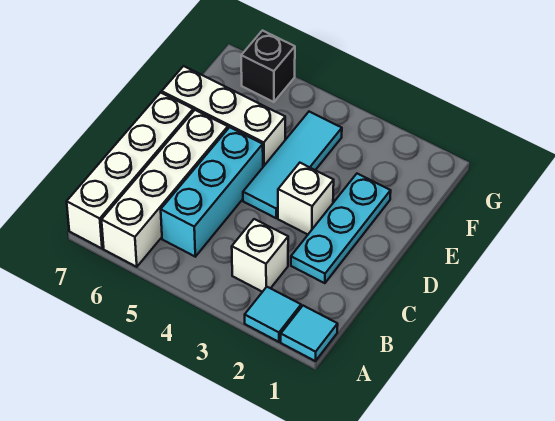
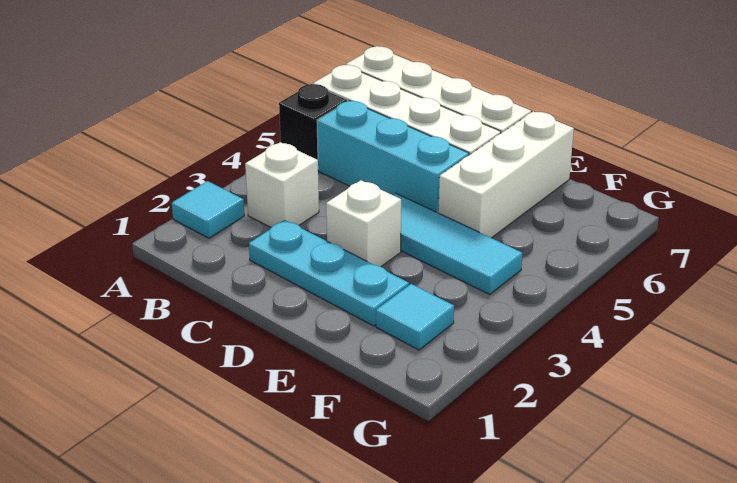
cyan tile A1 level 1 -> cyan tile F2 level 1
black brick G6 level 1 -> black brick A5 level 1

